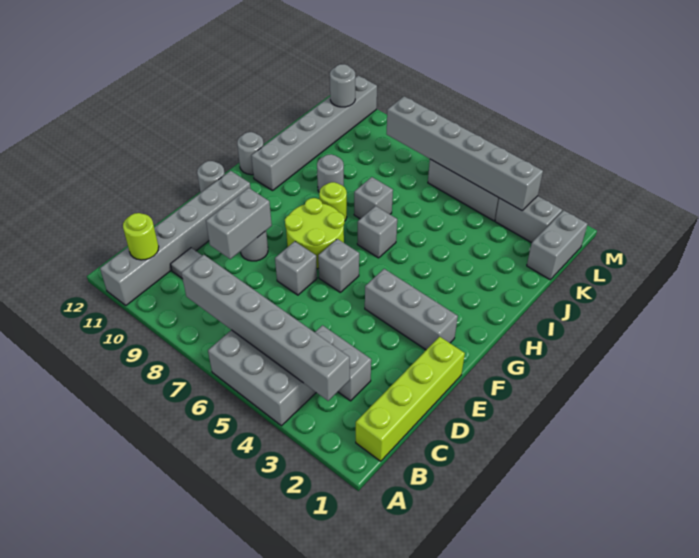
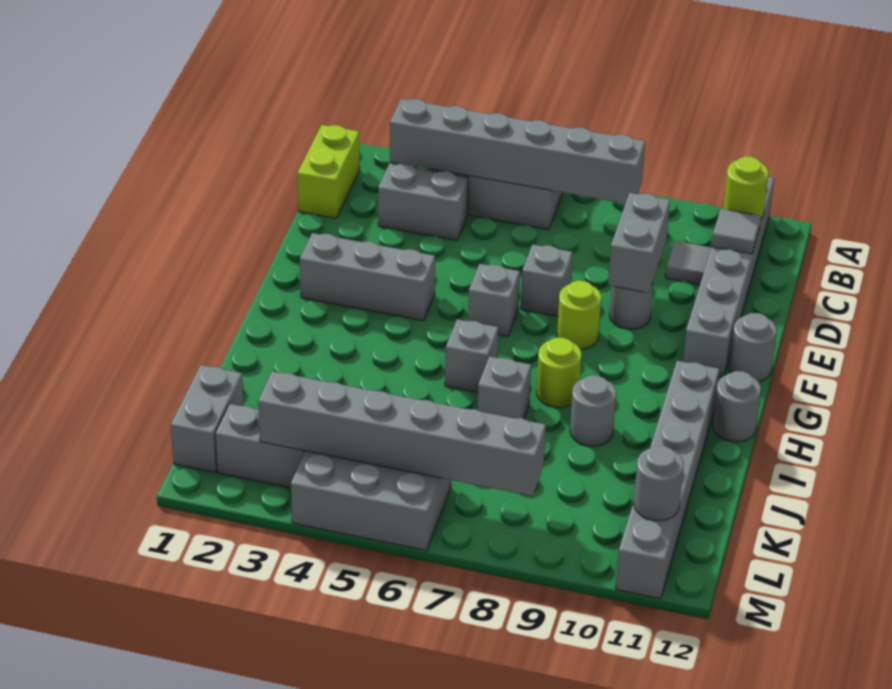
lime brick B1:E1 level 1 -> lime brick B1:C1 level 1
none -> grey tile C11 level 2
lime round brick F7:G8 level 1 -> lime round brick F8 level 1

